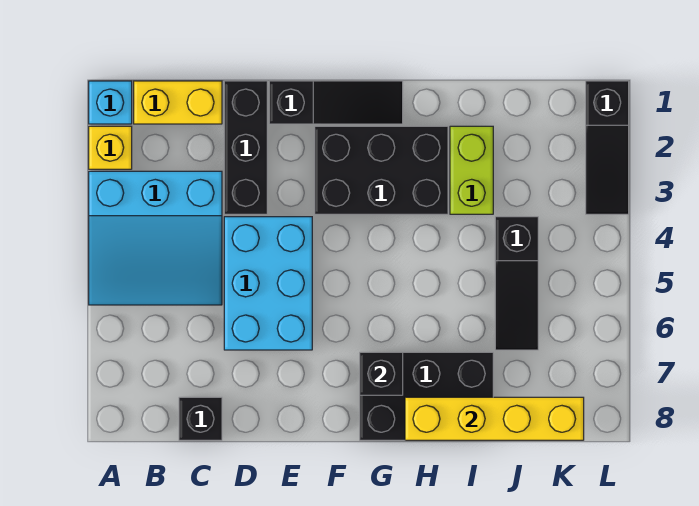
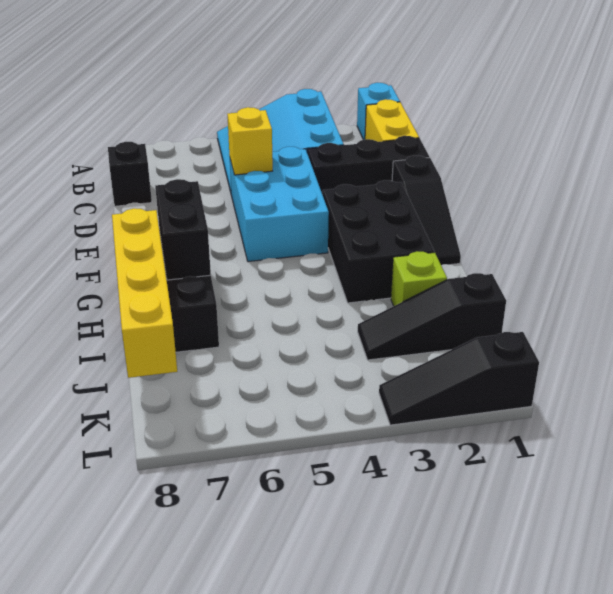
yellow brick A2 level 1 -> yellow brick D5 level 2
cyan brick D4:E6 level 1 -> cyan brick D4:F5 level 1
black brick G7 level 2 -> black brick G7:H7 level 2
lime brick I2:I3 level 1 -> lime brick I2 level 1
black slope J4:J6 level 1 top 4 -> black slope J1:J3 level 1 top 1

